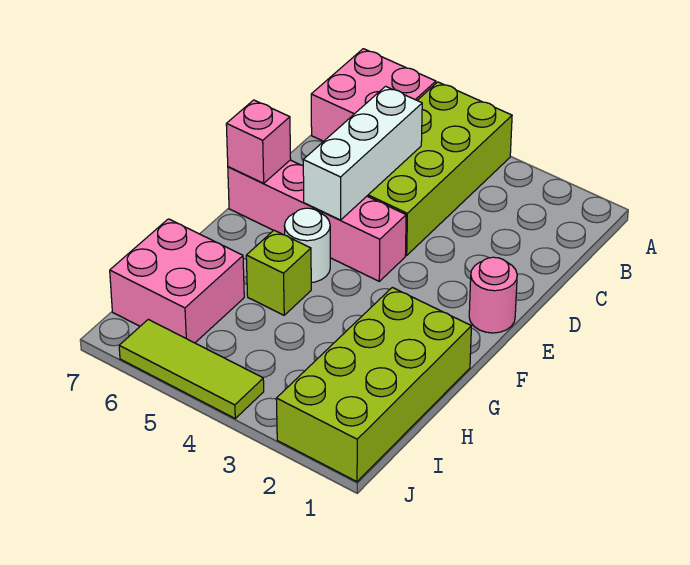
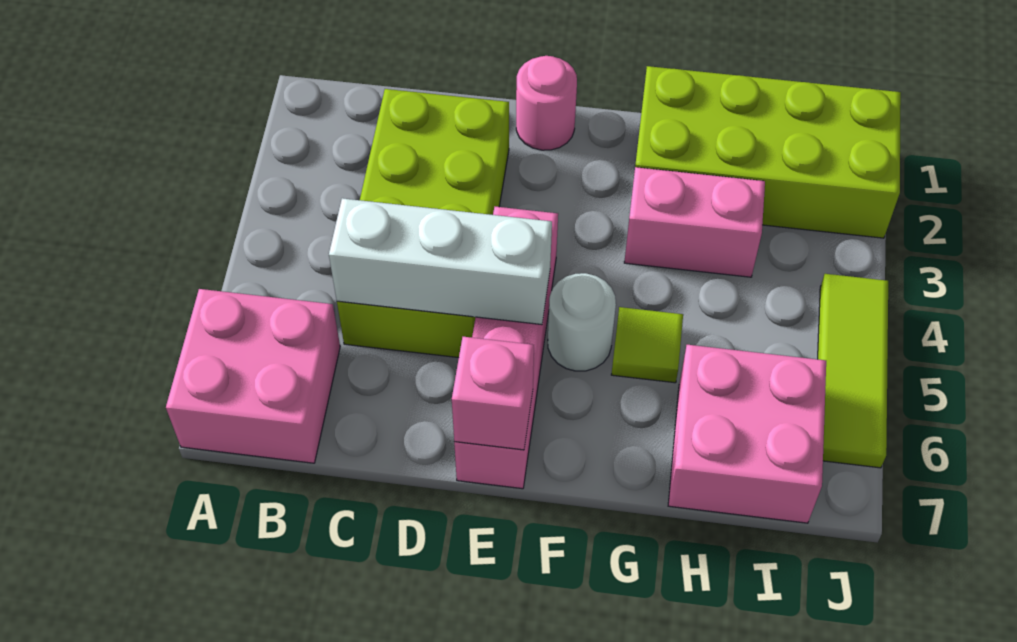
lime brick A4:D5 level 1 -> lime brick C2:D5 level 1
none -> pink brick G3:H3 level 1
lime brick G5 level 1 -> lime tile G5 level 1

